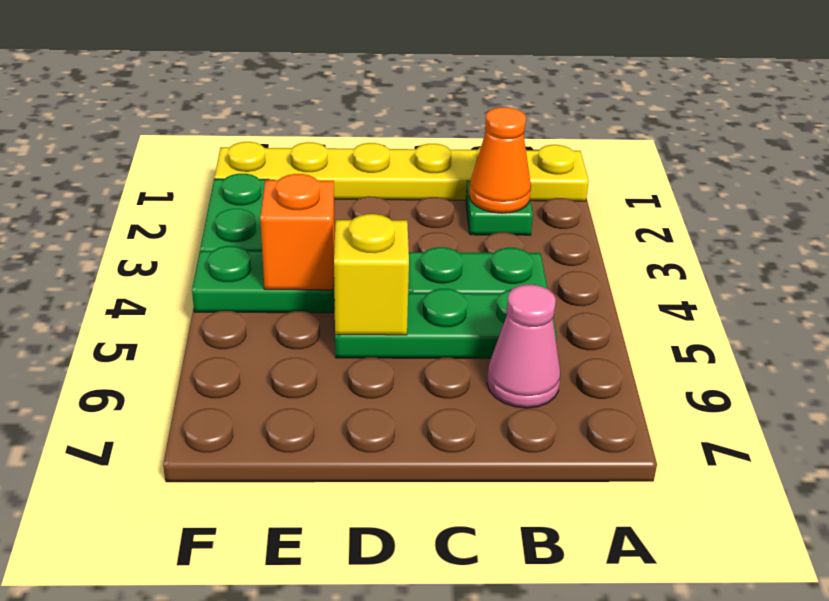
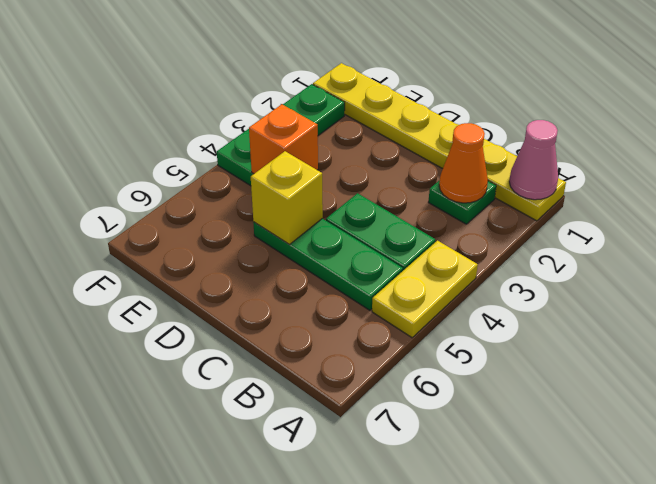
none -> yellow plate A4:A5 level 1
pink cone B6 level 1 -> pink cone A1 level 2

